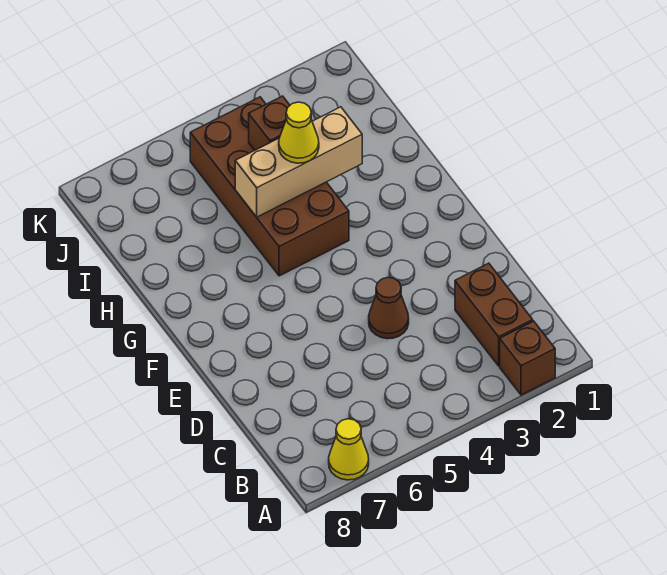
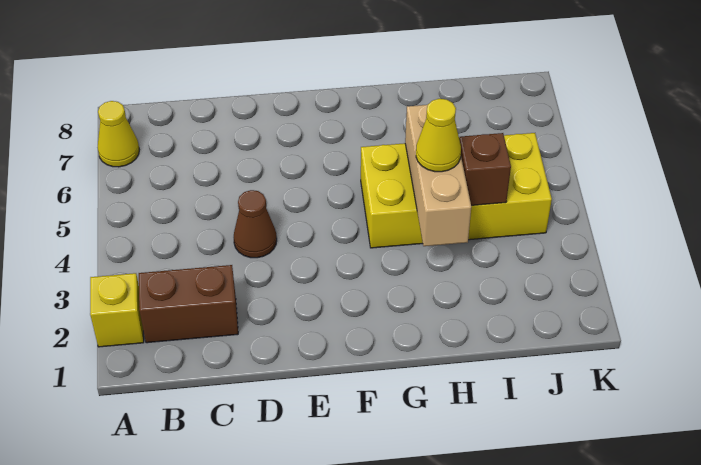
brown brick A2 level 1 -> yellow brick A2 level 1
brown brick G4:J5 level 1 -> yellow brick G4:J5 level 1

